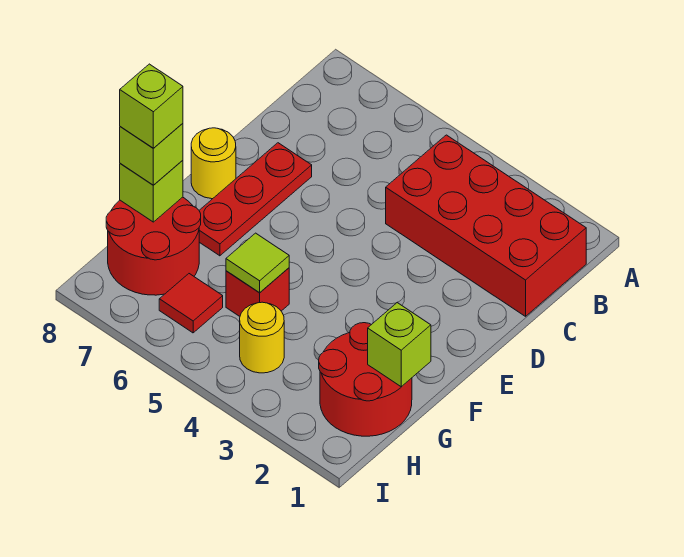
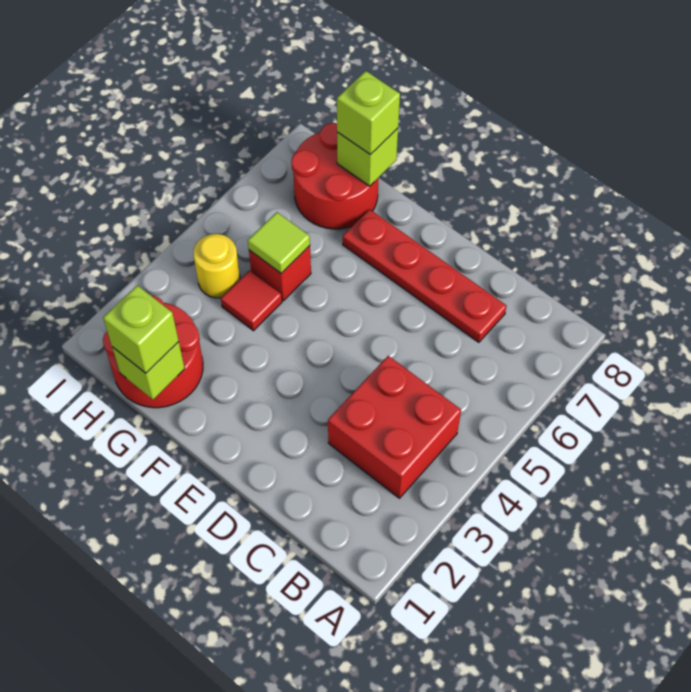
red brick B1:C4 level 1 -> red brick B3:C4 level 1
red plate D7:F7 level 1 -> red plate C7:F7 level 1
yellow round brick E8 level 1 -> none
lime brick G8 level 4 -> lime brick G1 level 3
red tile H6 level 1 -> red tile G4 level 1

